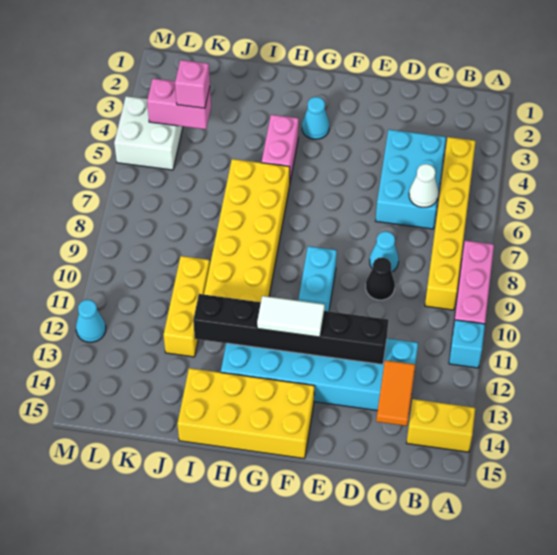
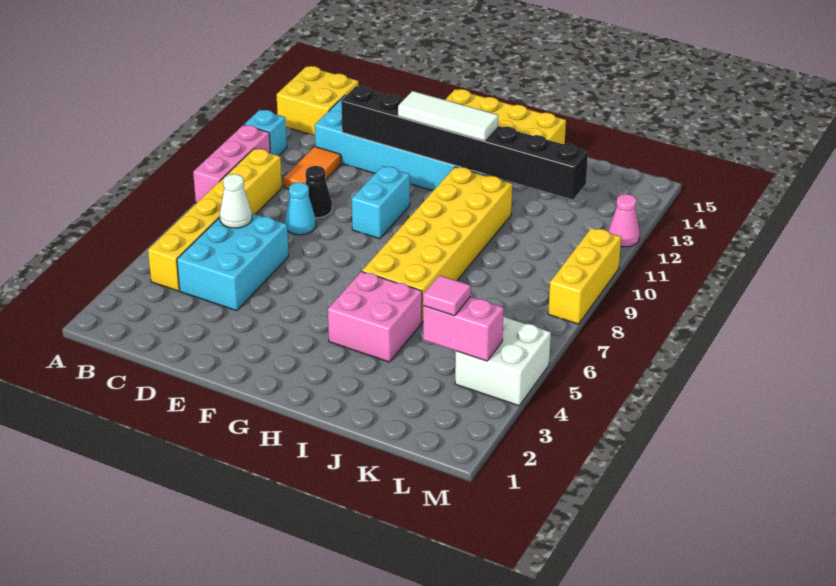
yellow brick A14:B14 level 1 -> yellow brick A13:B14 level 1
orange tile C13:C14 level 2 -> orange tile C10:C11 level 1
black brick D12:I12 level 2 -> black brick D12:K12 level 2
white tile F12:G12 level 3 -> white tile F12:H12 level 3
cyan cone G3 level 1 -> none
pink brick H4:H5 level 1 -> pink brick H4:I5 level 1
yellow brick J10:J12 level 1 -> yellow brick M8:M10 level 1
pink brick K4 level 3 -> pink tile K4 level 3
cyan cone M12 level 1 -> pink cone M12 level 1

